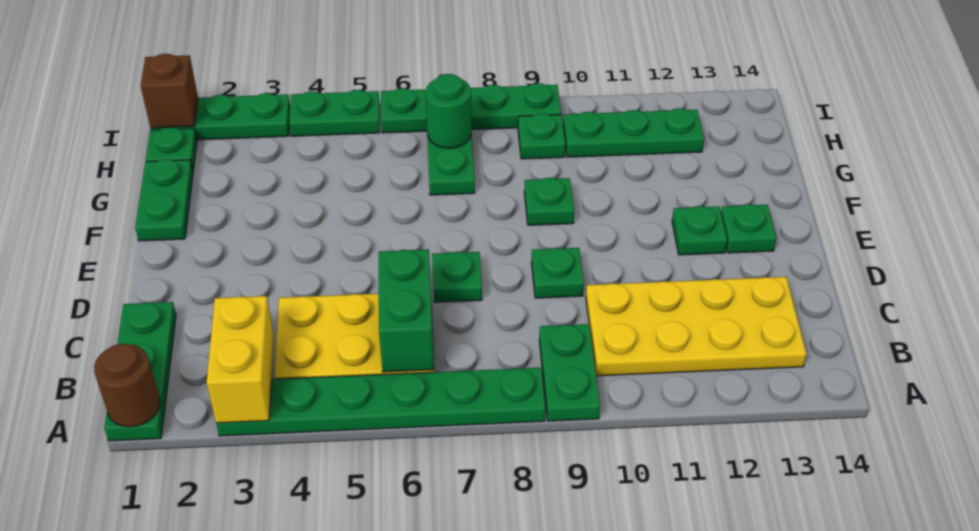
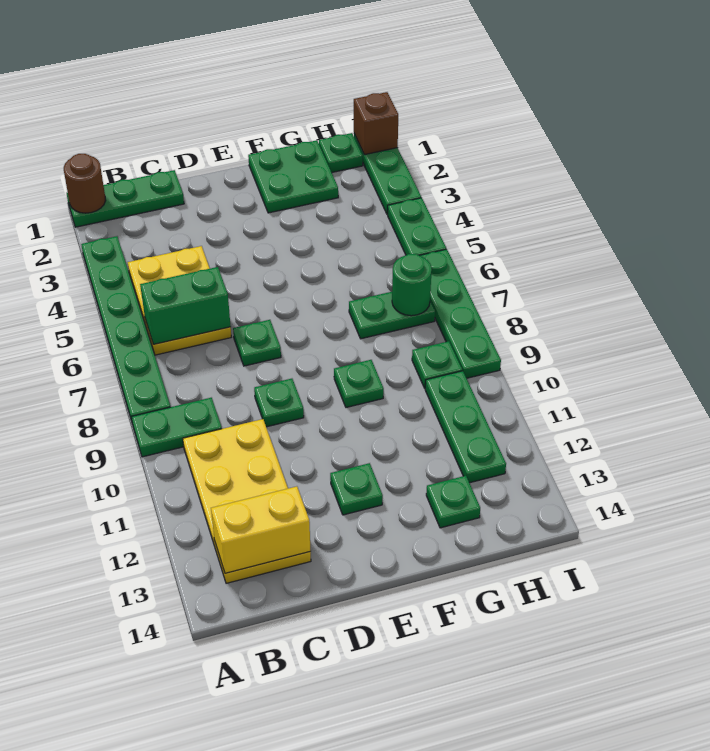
yellow brick A3:B3 level 2 -> yellow brick B13:C13 level 2
green plate E13 level 1 -> green plate G13 level 1
green plate F1:G1 level 1 -> green plate F1:G2 level 1

